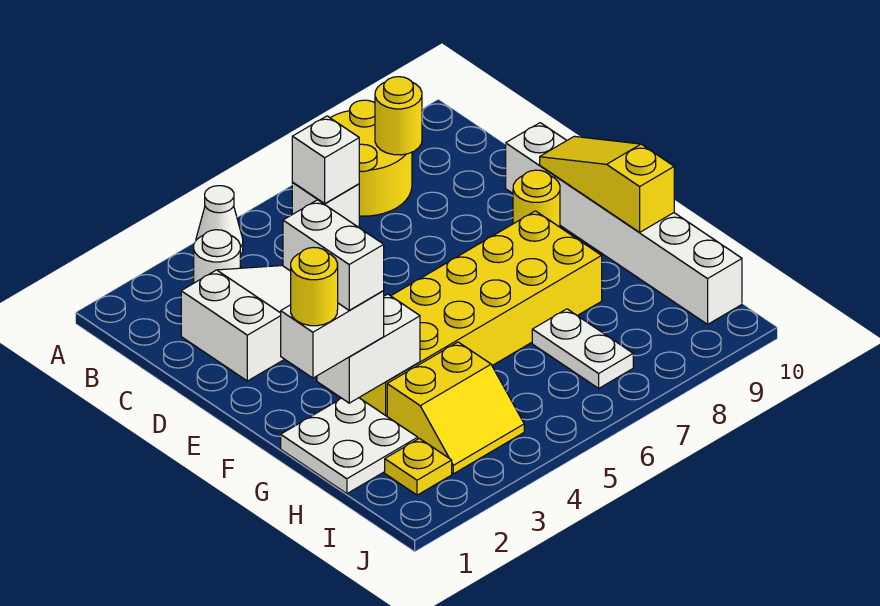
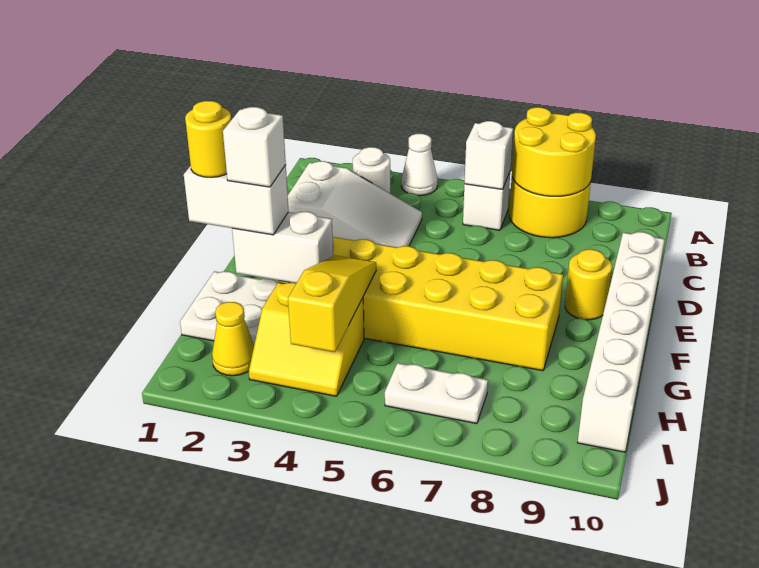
yellow round brick B8 level 2 -> yellow round brick A7:B8 level 2
yellow slope E10:G10 level 2 top G -> yellow slope G4:I4 level 2 top I
white brick F2:G2 level 4 -> white brick G2 level 4
white plate H7:I7 level 1 -> white plate I6:I7 level 1
yellow plate I2 level 1 -> yellow cone I2 level 1

